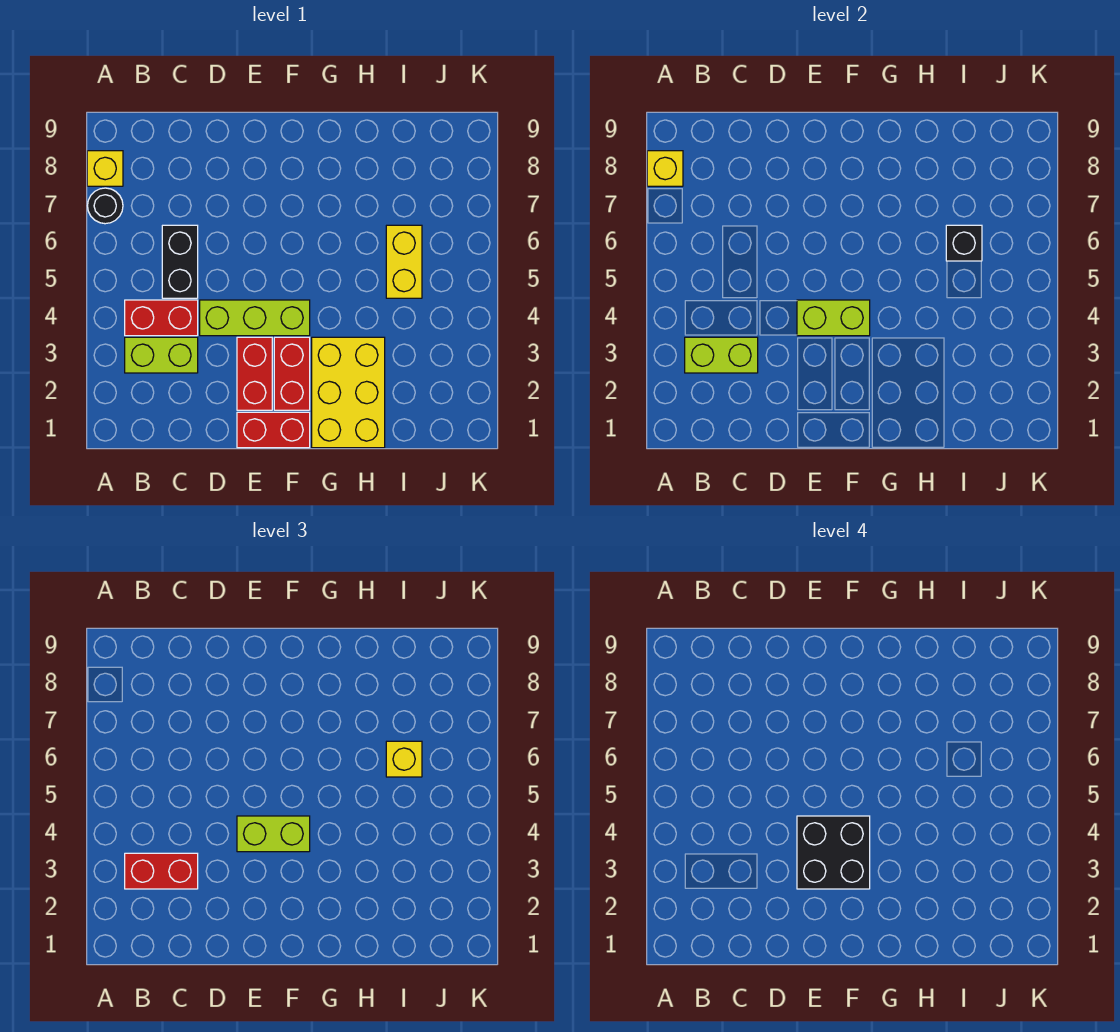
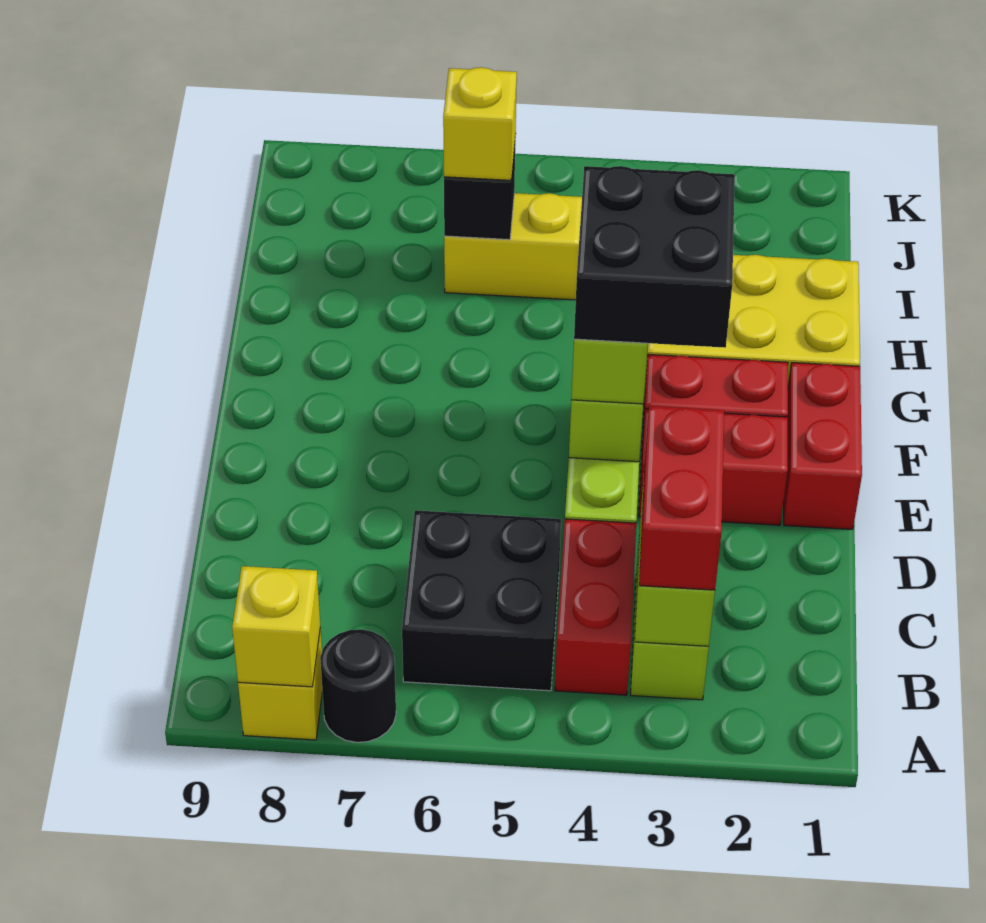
black brick C5:C6 level 1 -> black brick B5:C6 level 1

